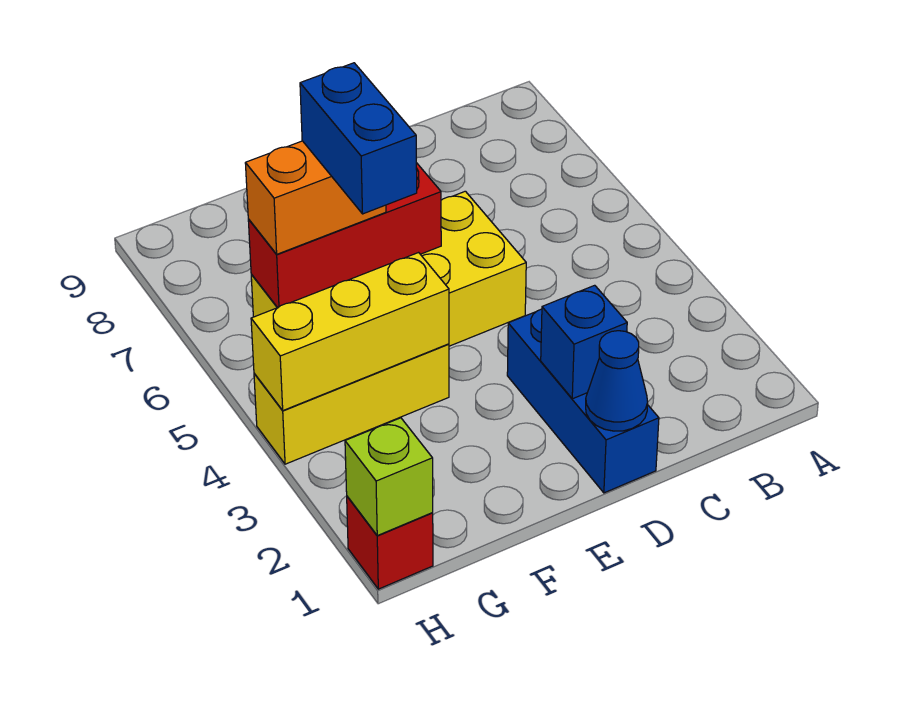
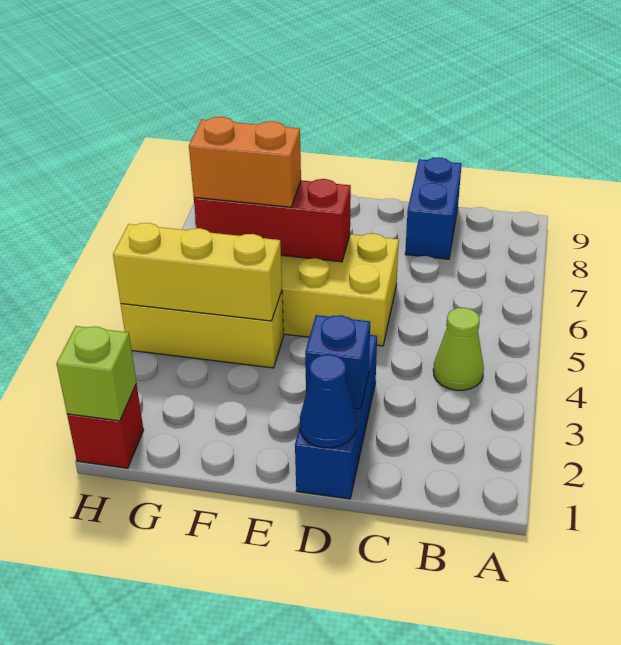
none -> lime cone B4 level 1
blue brick F5:F6 level 4 -> blue brick C8:C9 level 1

